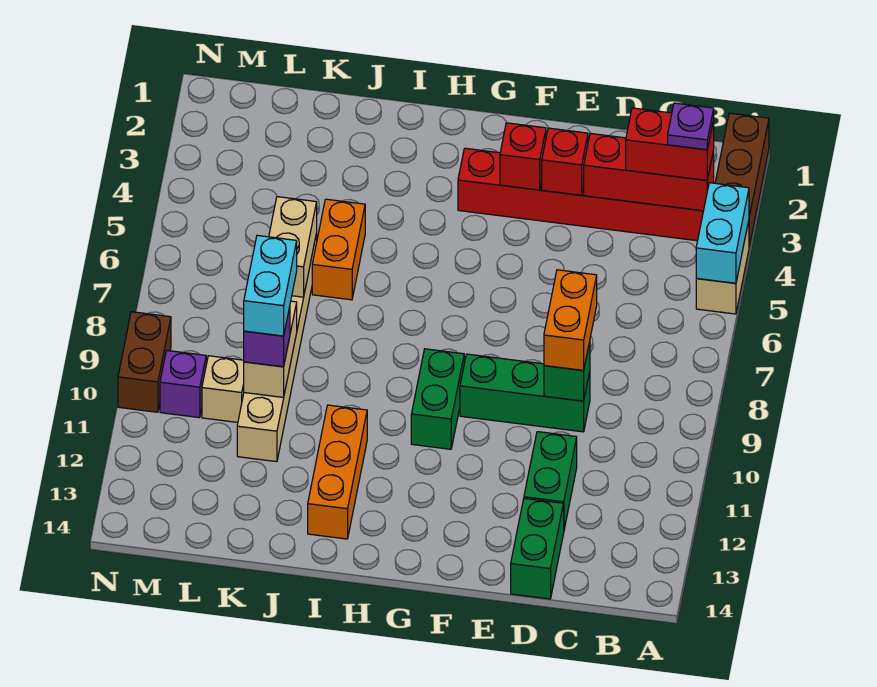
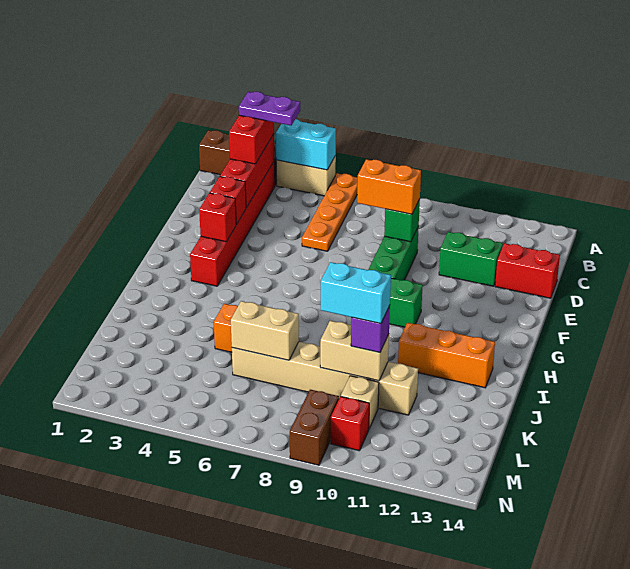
none -> orange plate A6:D6 level 1
purple plate B3 level 4 -> purple plate B3:B4 level 4
green brick D13:D14 level 1 -> red brick D13:D14 level 1
purple brick M10 level 1 -> red brick M10 level 1
brown brick N9:N10 level 1 -> brown brick M9:N9 level 1

